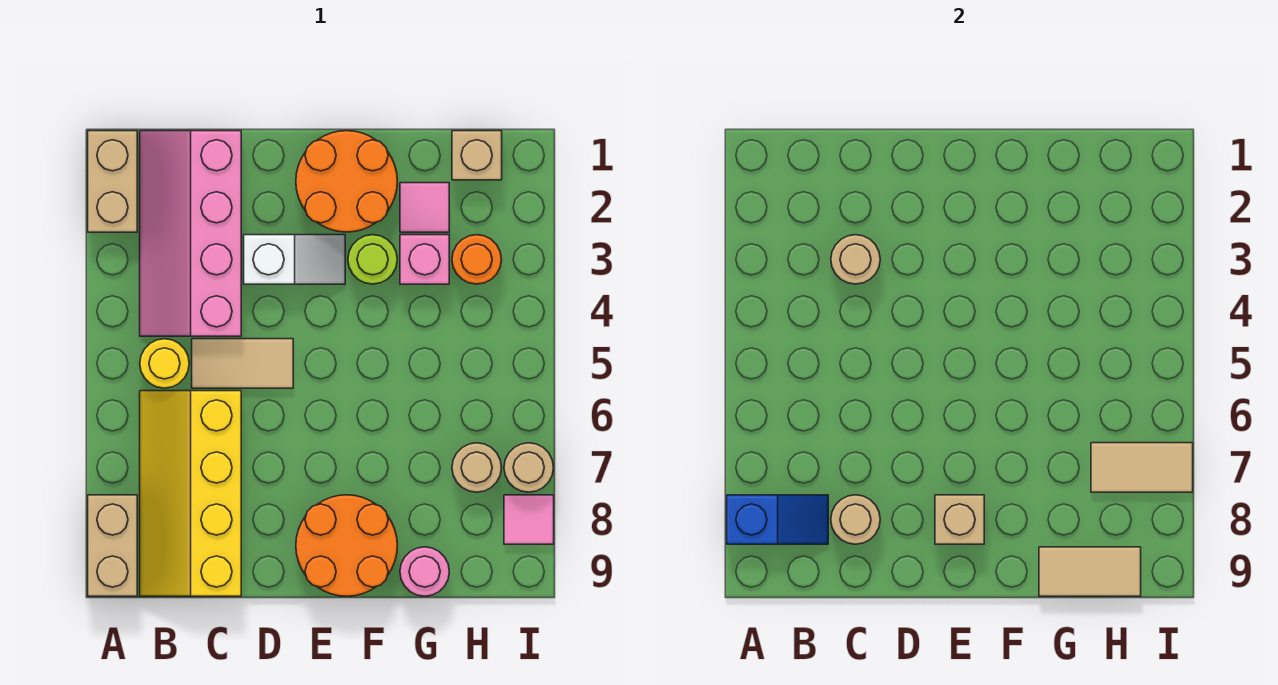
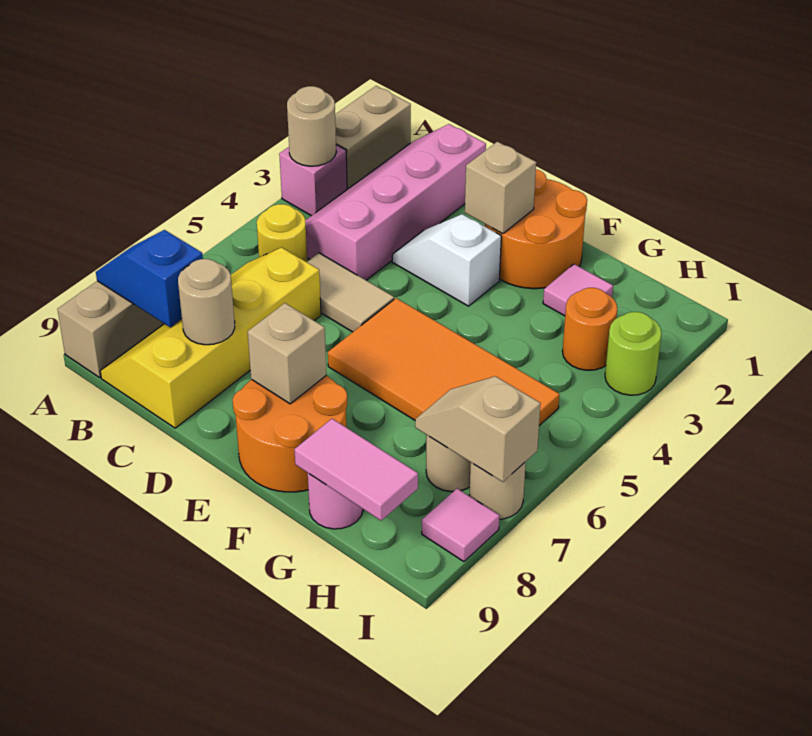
blue slope A8:B8 level 2 top A -> blue slope A8:B8 level 2 top B
tan round brick C3 level 2 -> tan round brick A3 level 2
white slope D3:E3 level 1 top D -> white slope D3:E3 level 1 top E
none -> orange tile E5:H6 level 1
lime round brick F3 level 1 -> lime round brick I3 level 1
pink brick G3 level 1 -> pink brick A3 level 1
tan tile G9:H9 level 2 -> pink tile G9:H9 level 2
tan brick H1 level 1 -> tan brick E2 level 2
tan tile H7:I7 level 2 -> tan slope H7:I7 level 2 top I

